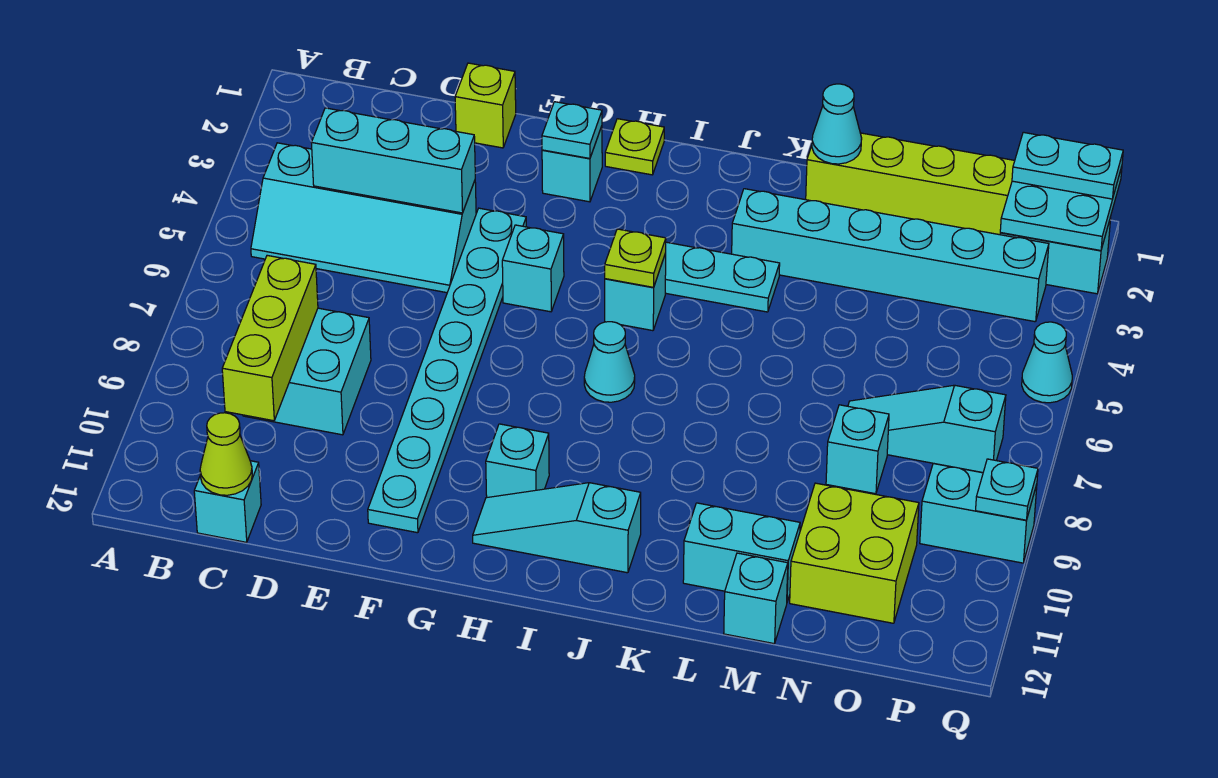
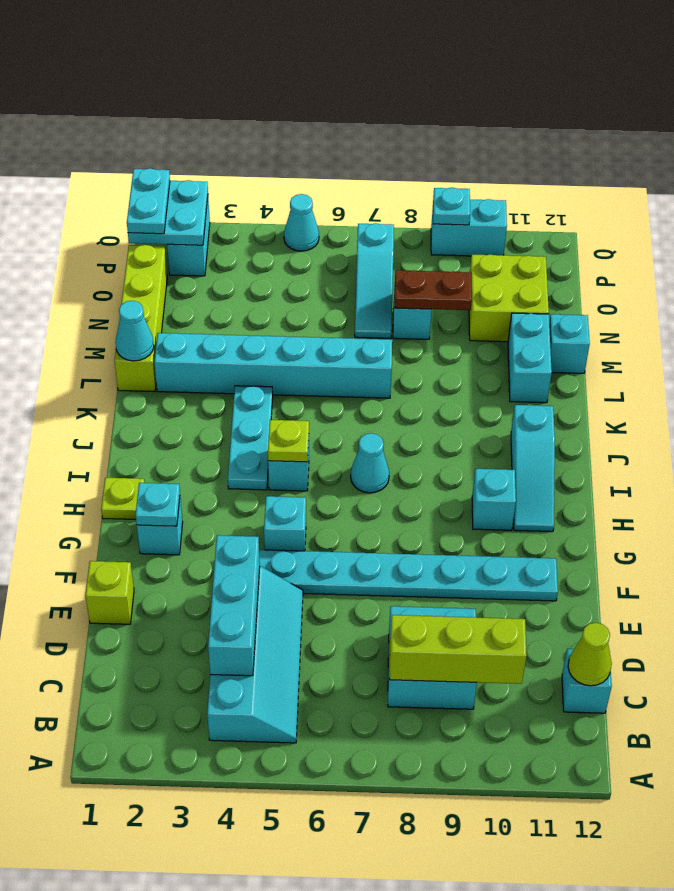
cyan brick K3:P3 level 1 -> cyan brick L2:L7 level 1
none -> brown plate N8:N9 level 2
cyan brick P9:Q9 level 1 -> cyan brick Q9:Q10 level 1

